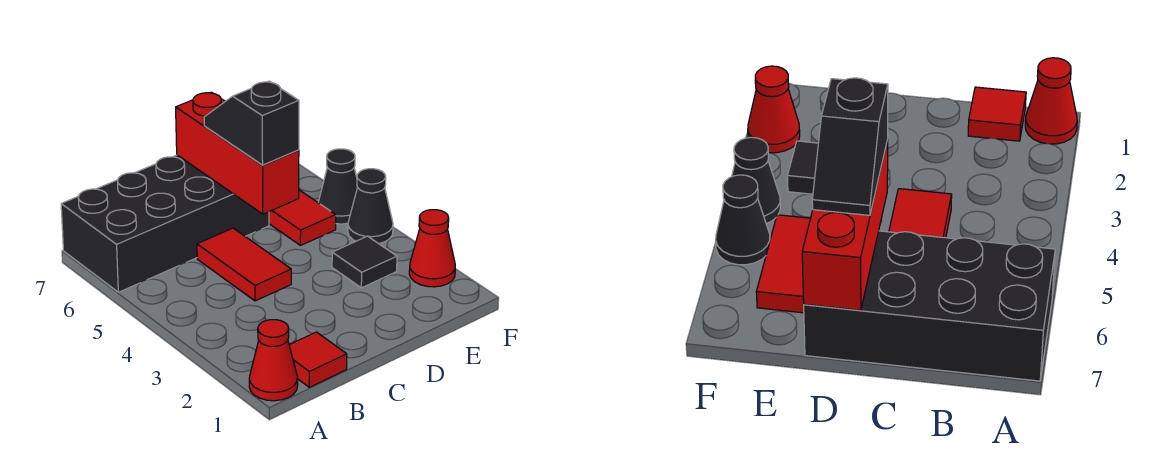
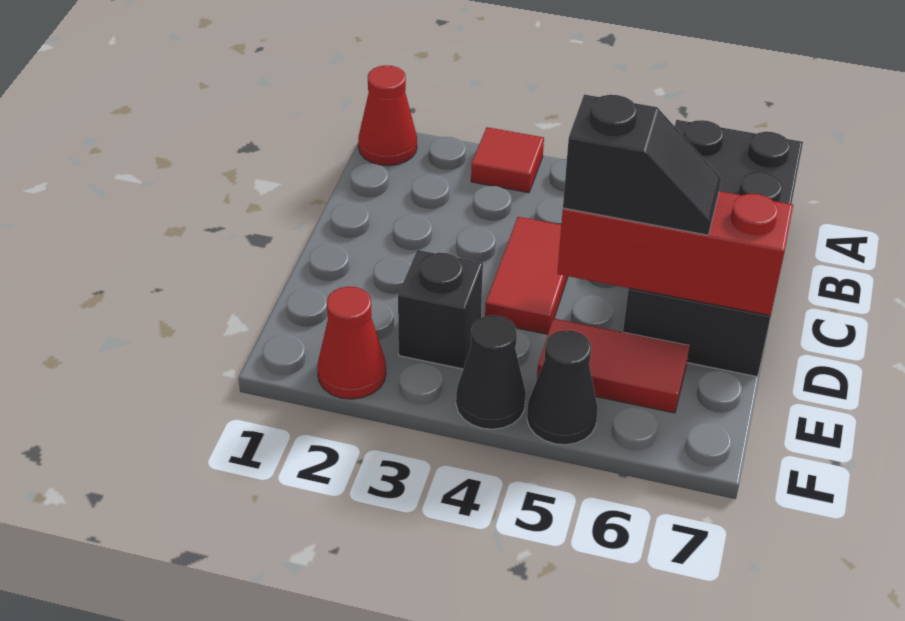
red tile B1 level 1 -> red tile A3 level 1
red tile C4:C5 level 1 -> red tile C4:D4 level 1
black tile E3 level 1 -> black brick E3 level 1

